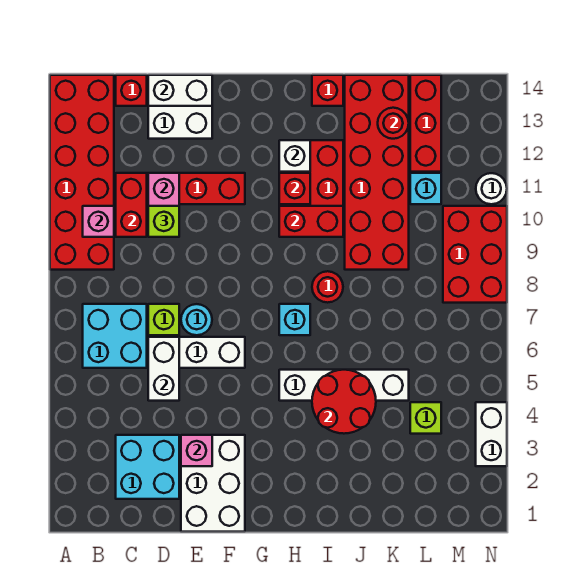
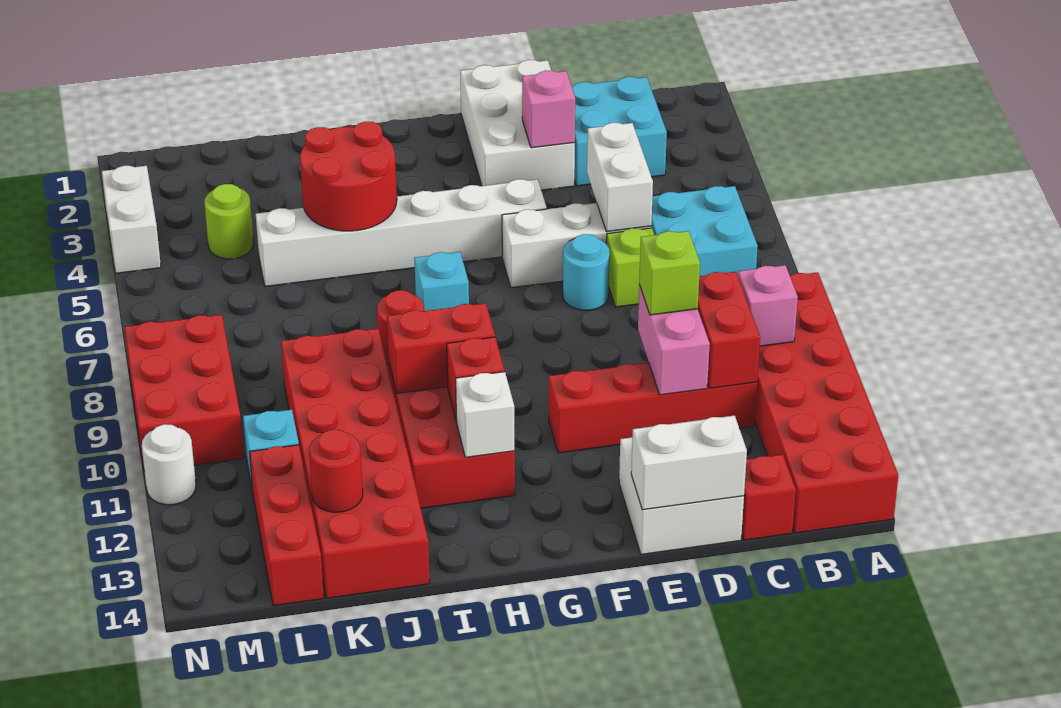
white brick H5:K5 level 1 -> white brick F5:K5 level 1
red brick I14 level 1 -> none
lime brick L4 level 1 -> lime round brick L4 level 1

